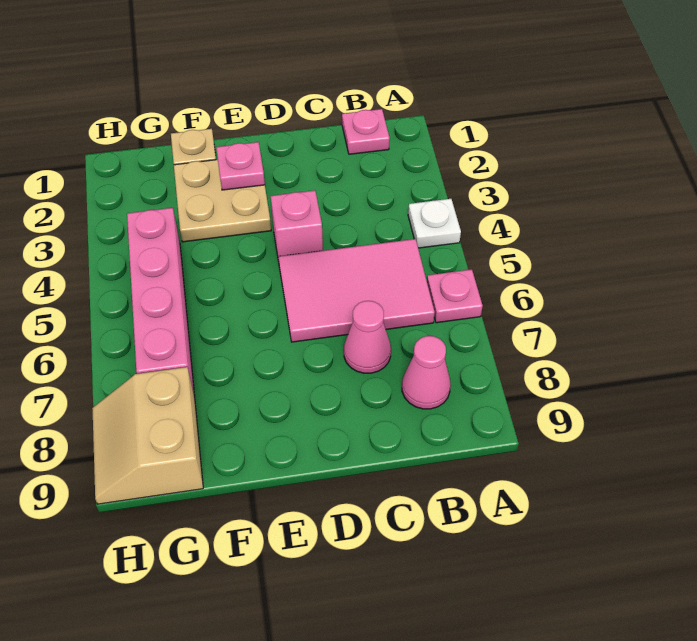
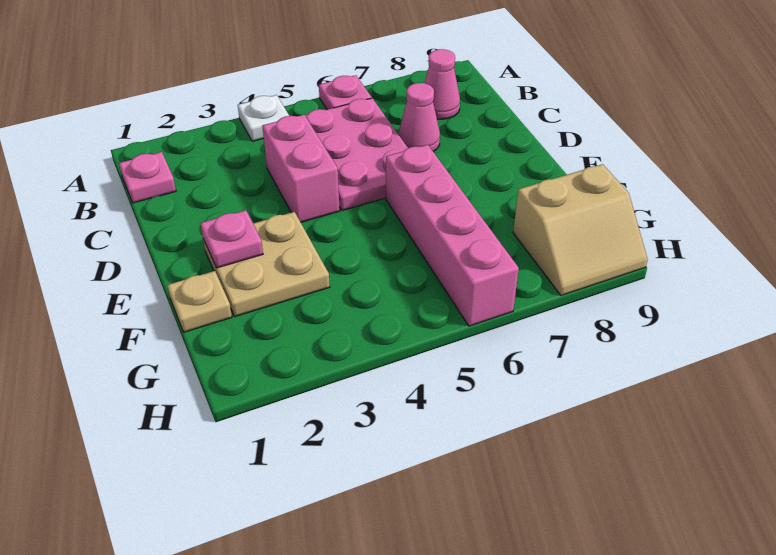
pink tile B5:D6 level 1 -> pink plate B5:D6 level 1
pink brick D4 level 1 -> pink brick C4:D4 level 1
pink brick G4:G7 level 1 -> pink brick E6:H6 level 1

